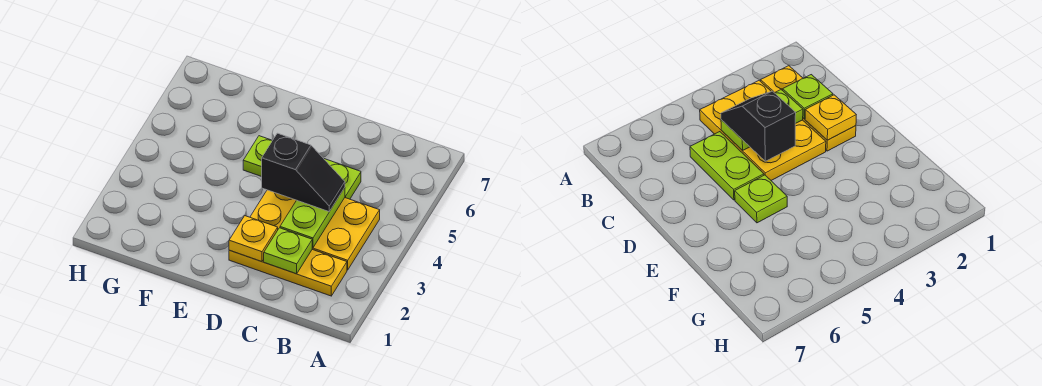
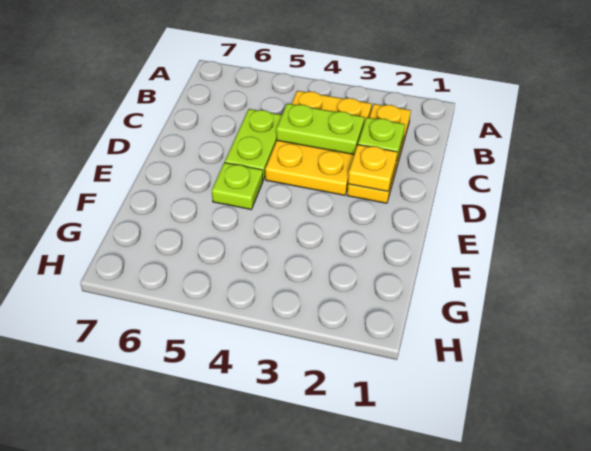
black slope C4:D4 level 3 top D -> none

